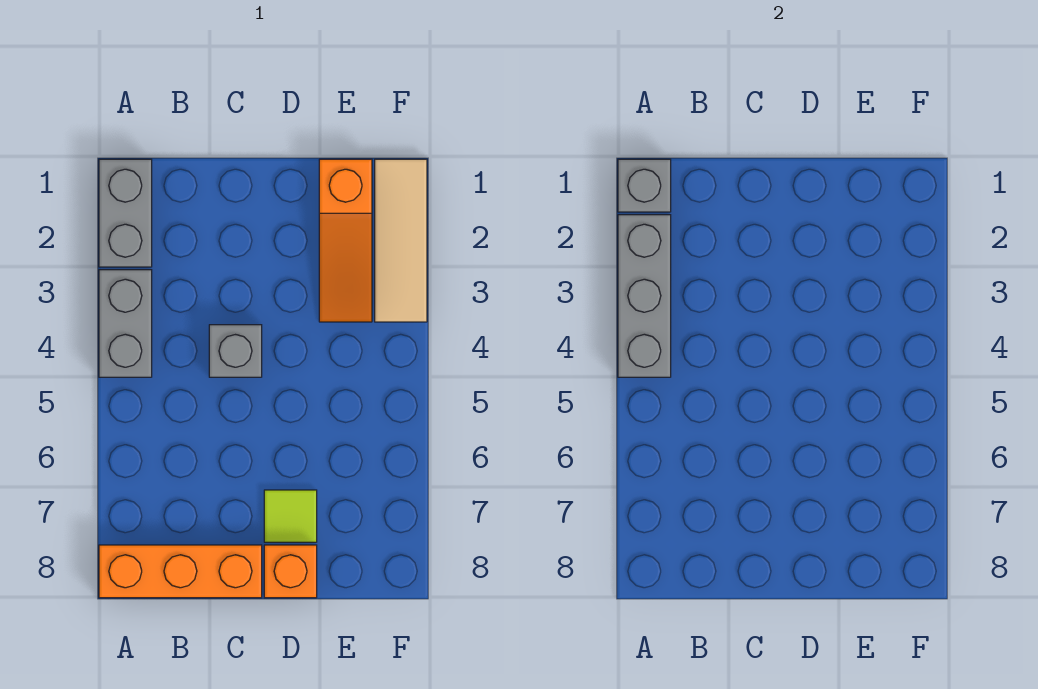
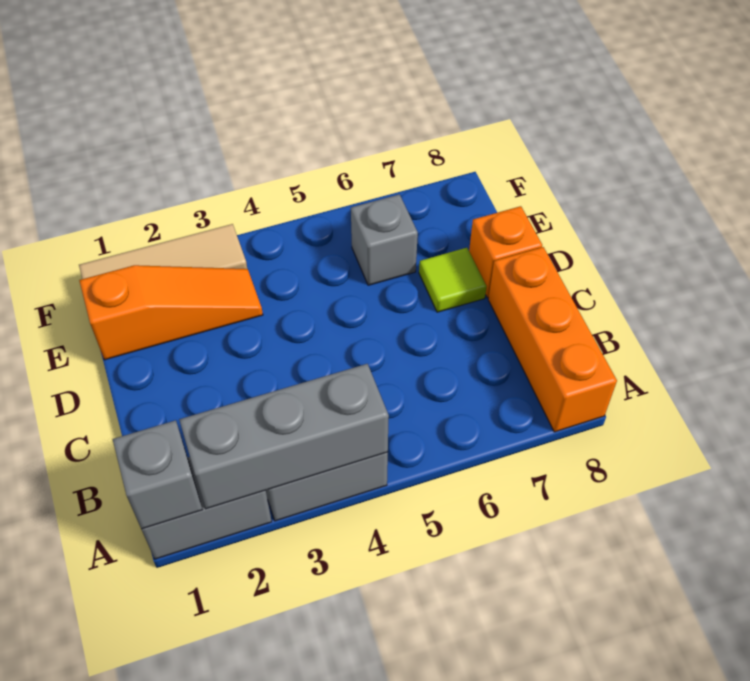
grey brick C4 level 1 -> grey brick E6 level 1

